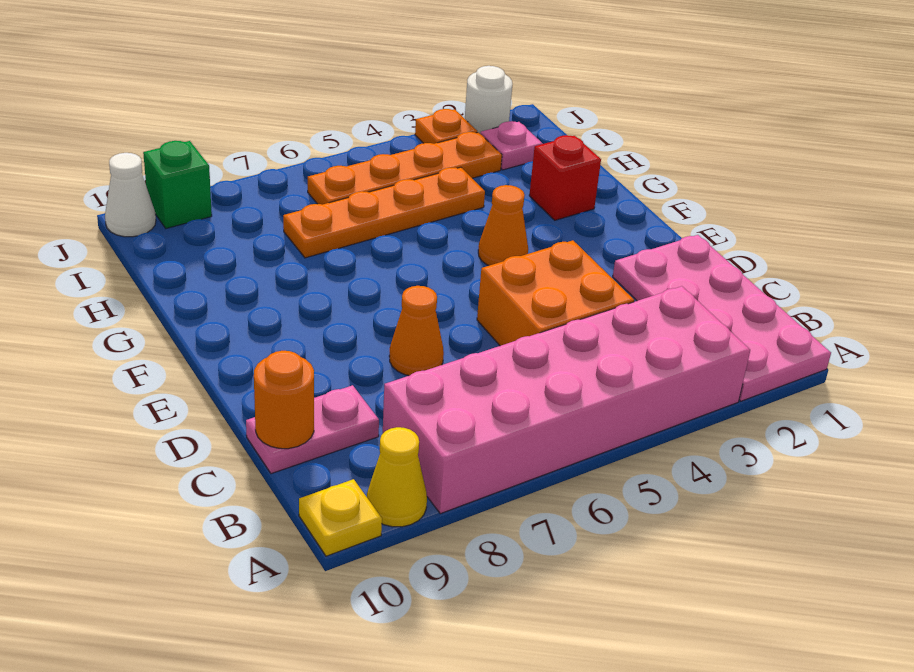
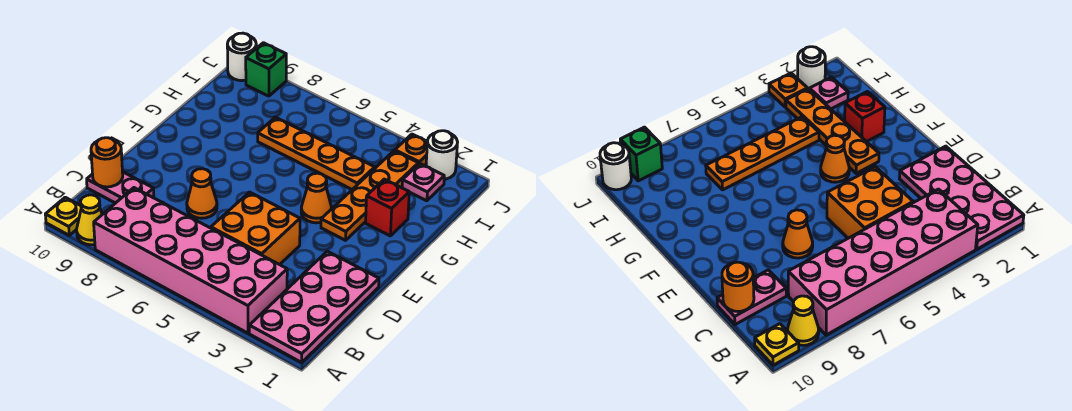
orange plate I3:I6 level 1 -> orange plate F3:I3 level 1
white cone J10 level 1 -> white round brick J10 level 1

